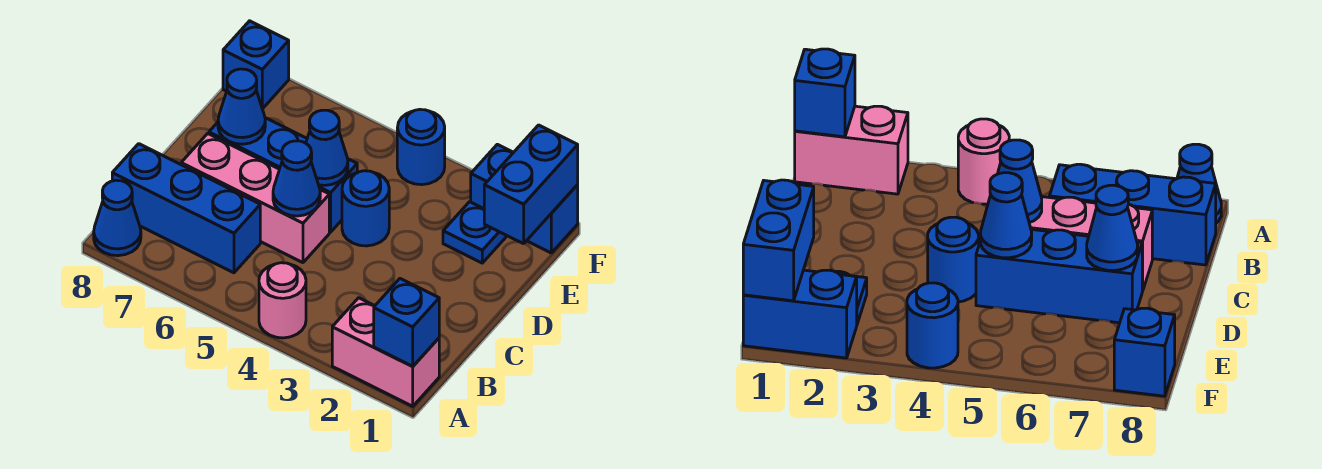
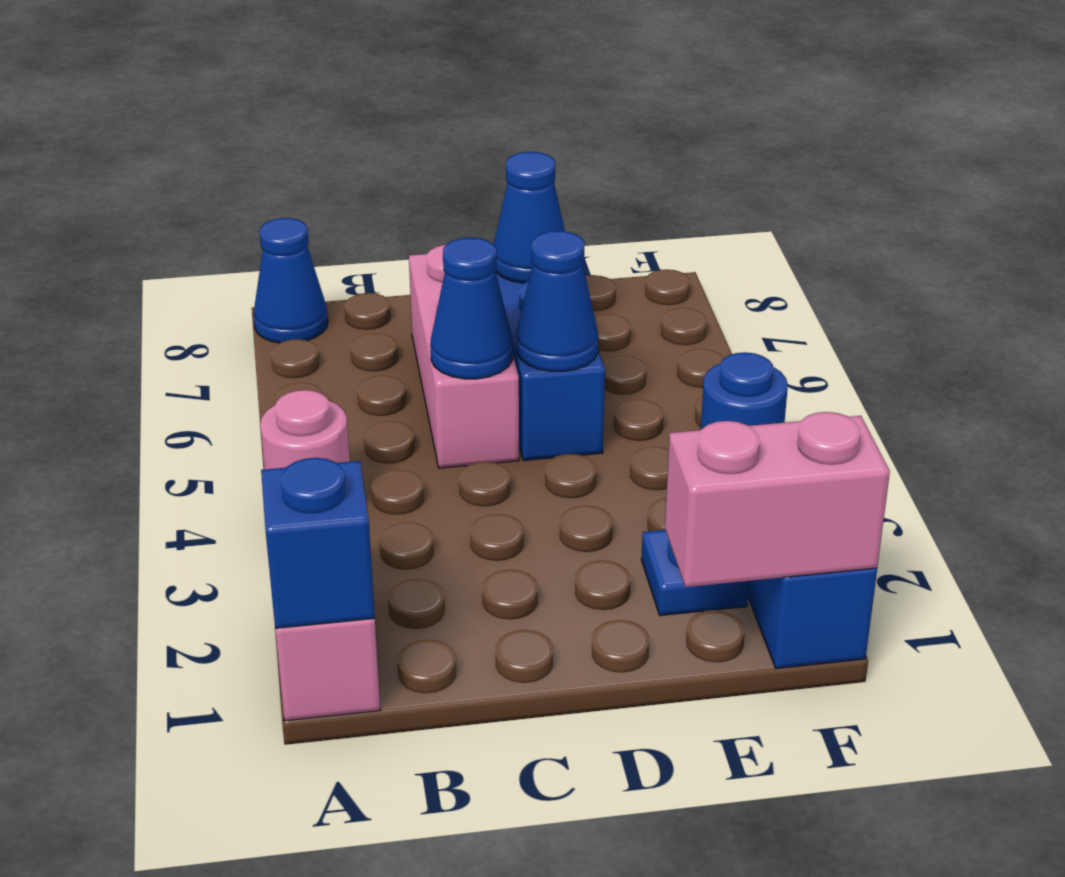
blue brick B6:B8 level 1 -> none
blue round brick D4 level 1 -> none
blue brick E1:F1 level 2 -> pink brick E1:F1 level 2
blue brick F8 level 1 -> none

